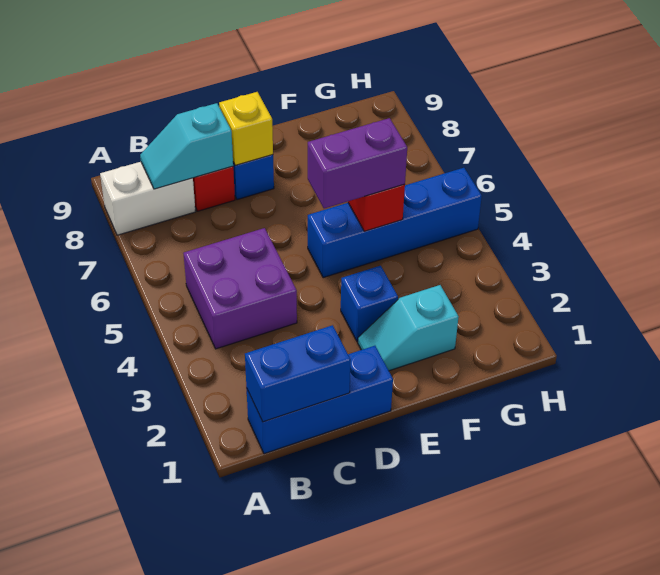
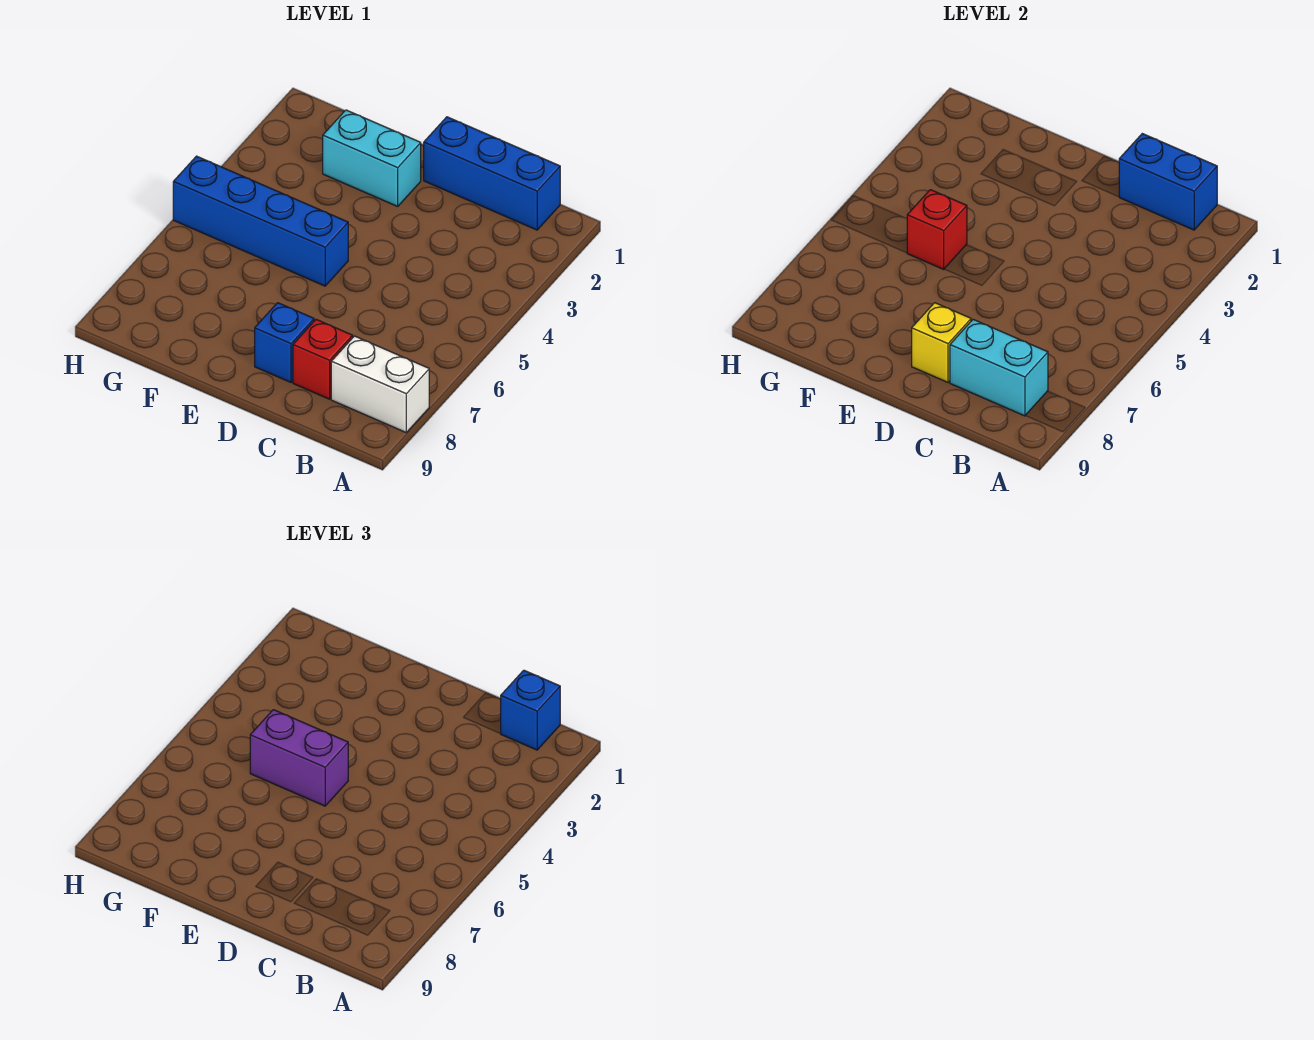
purple brick B4:C5 level 1 -> none
cyan slope B8:C8 level 2 top C -> cyan brick B8:C8 level 2
cyan slope E2:F2 level 1 top F -> cyan brick E2:F2 level 1
blue brick E3 level 1 -> blue brick B1 level 3

